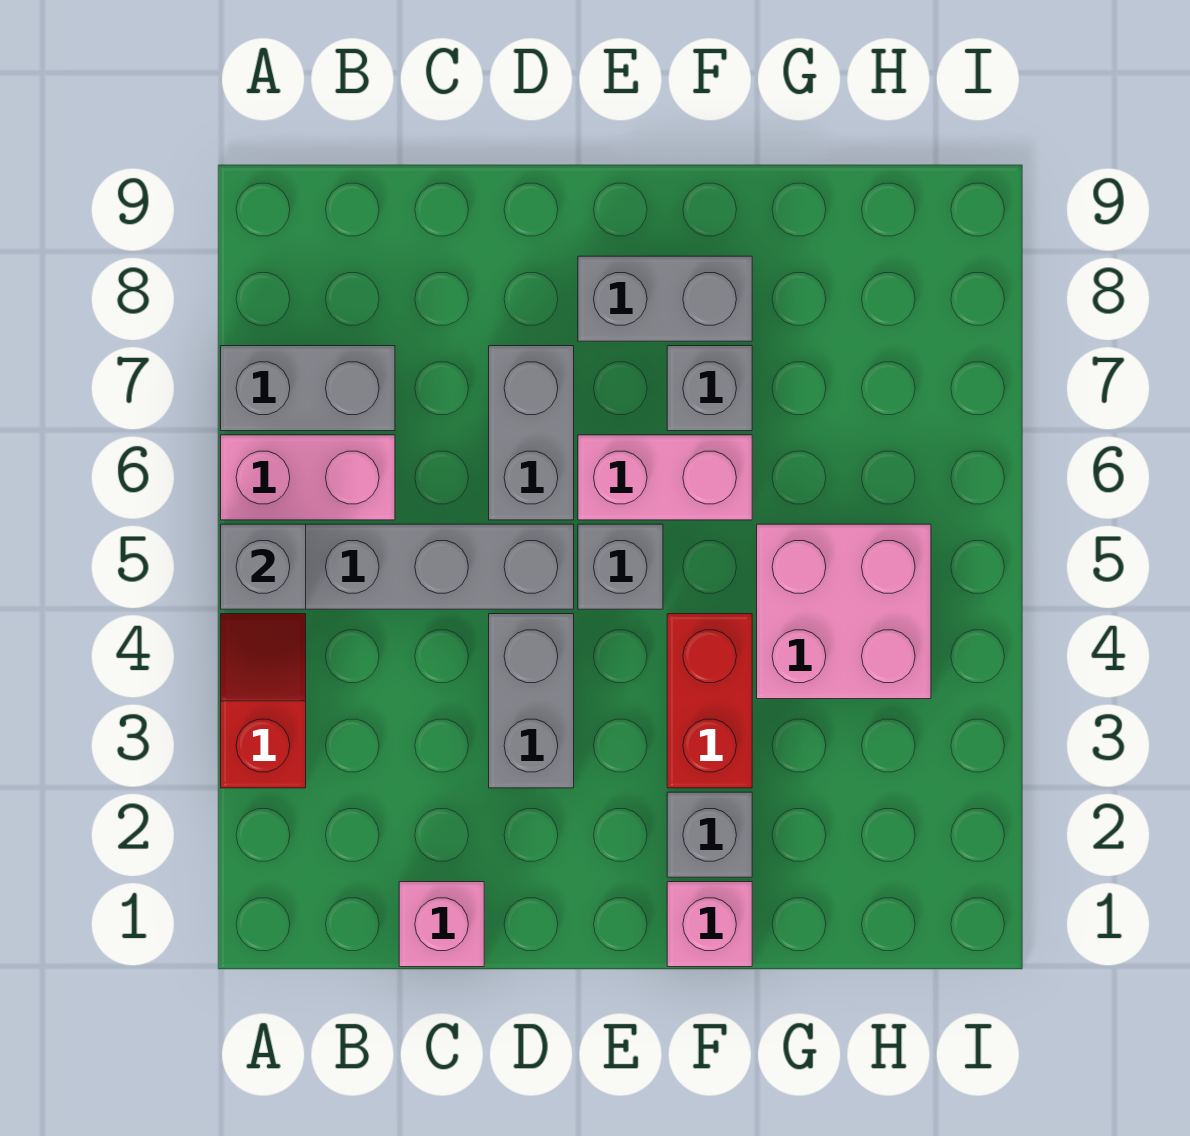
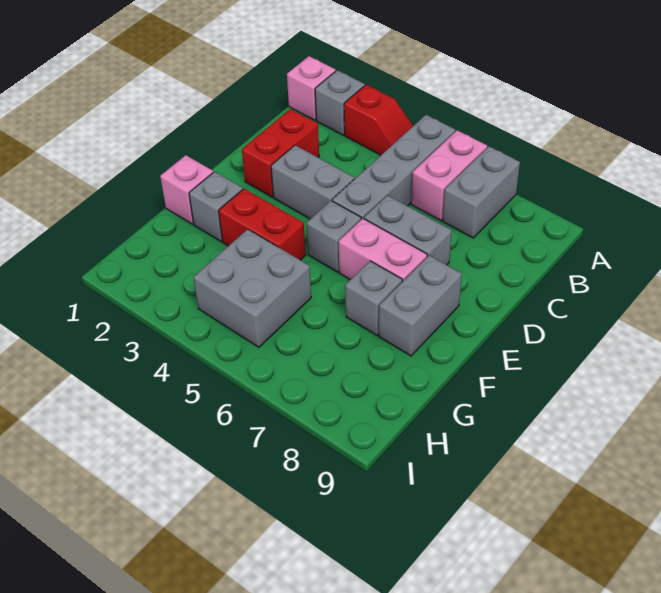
grey brick A5 level 2 -> grey brick A2 level 1
pink brick C1 level 1 -> pink brick A1 level 1
none -> red brick C2:D2 level 1
pink brick E6:F6 level 1 -> pink brick E6:E7 level 1
pink brick G4:H5 level 1 -> grey brick G4:H5 level 1

